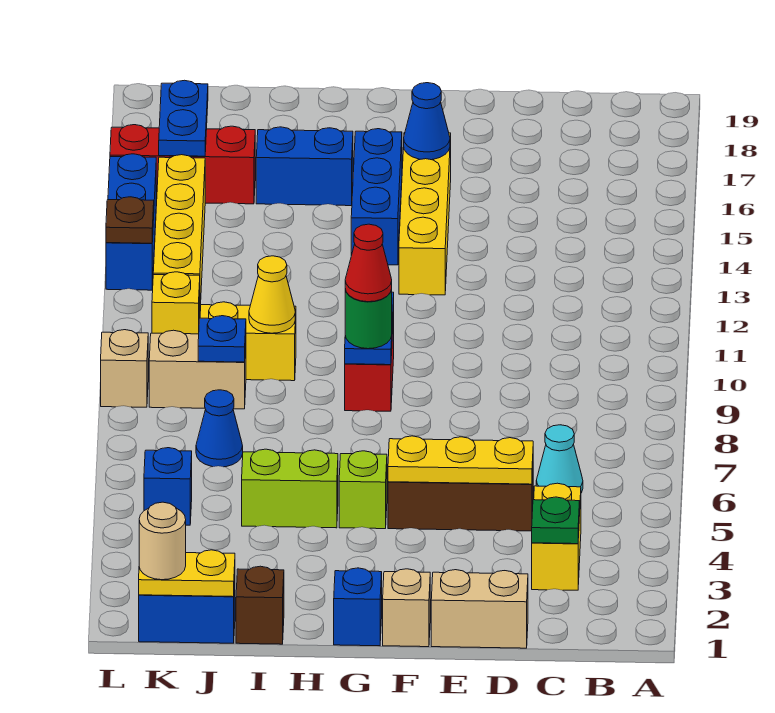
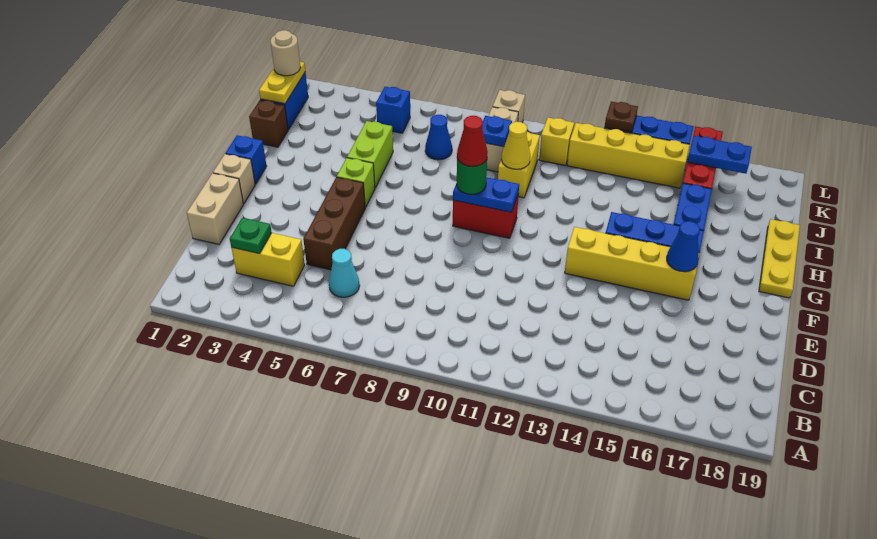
yellow plate D5:F5 level 2 -> yellow plate G19:I19 level 1

